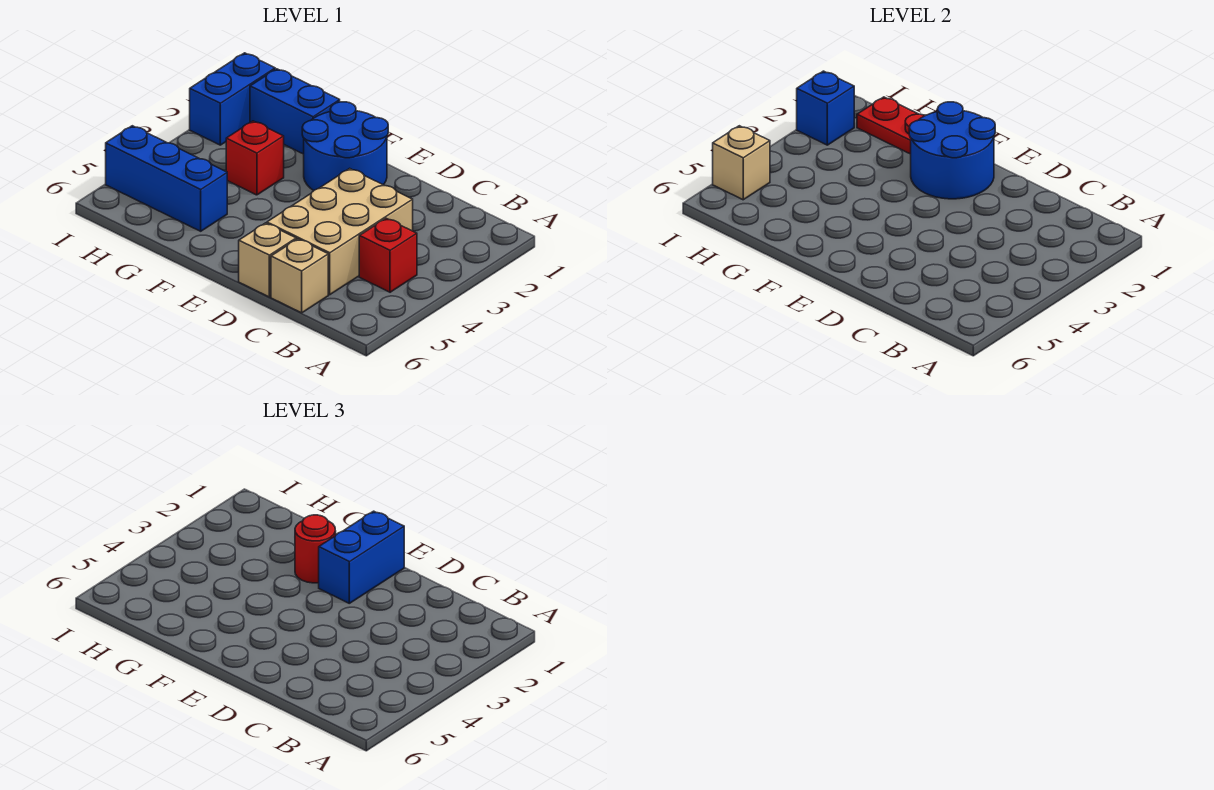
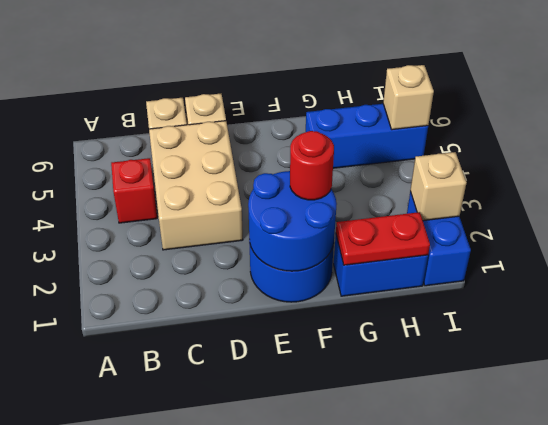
blue brick E1:E2 level 3 -> none
red brick G3 level 1 -> none
blue brick I2 level 2 -> tan brick I2 level 2

